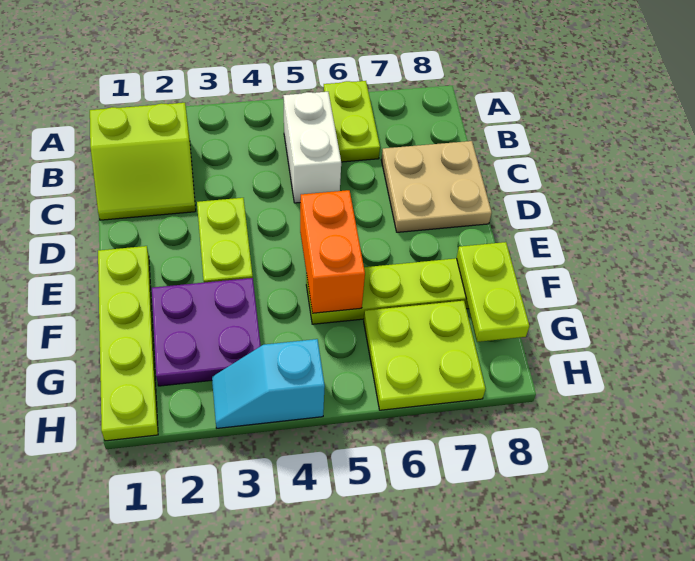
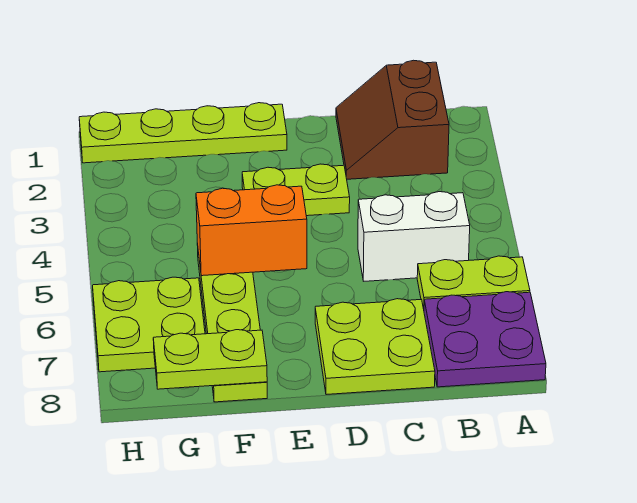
lime slope B1:C2 level 1 top B -> brown slope B1:C2 level 1 top B
tan plate C7:D8 level 1 -> lime plate C7:D8 level 1
purple plate F2:G3 level 1 -> purple plate A7:B8 level 1
cyan slope H3:H4 level 1 top 4 -> none

